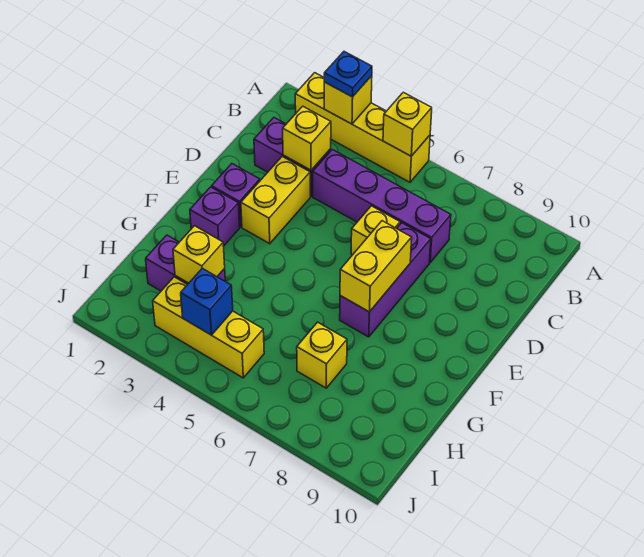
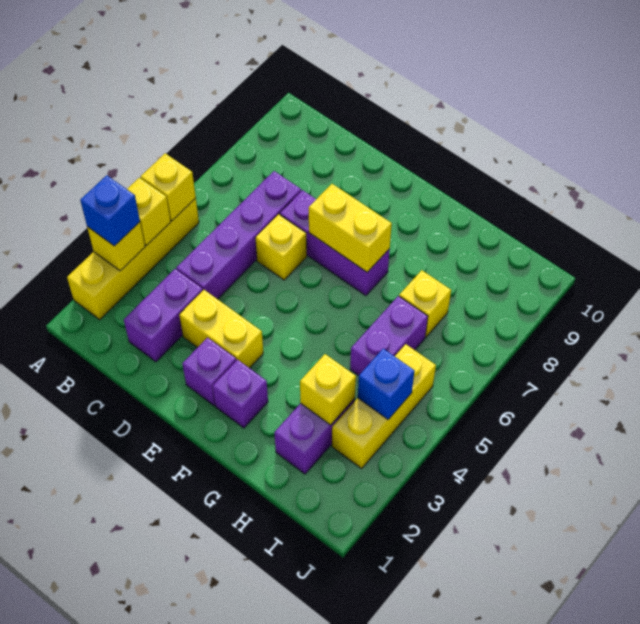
blue plate A3 level 3 -> blue brick A3 level 3
yellow brick C3 level 2 -> yellow brick A4 level 2
none -> purple brick H5:H6 level 1

